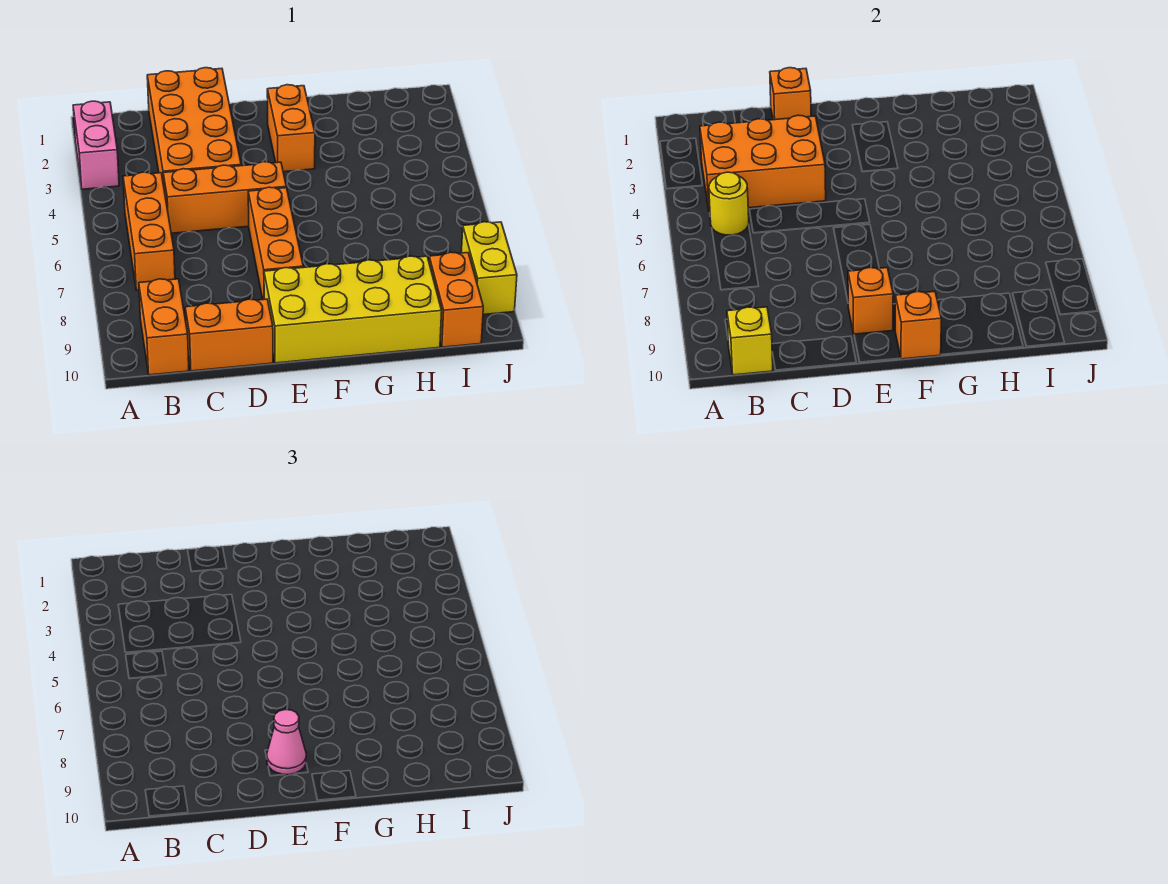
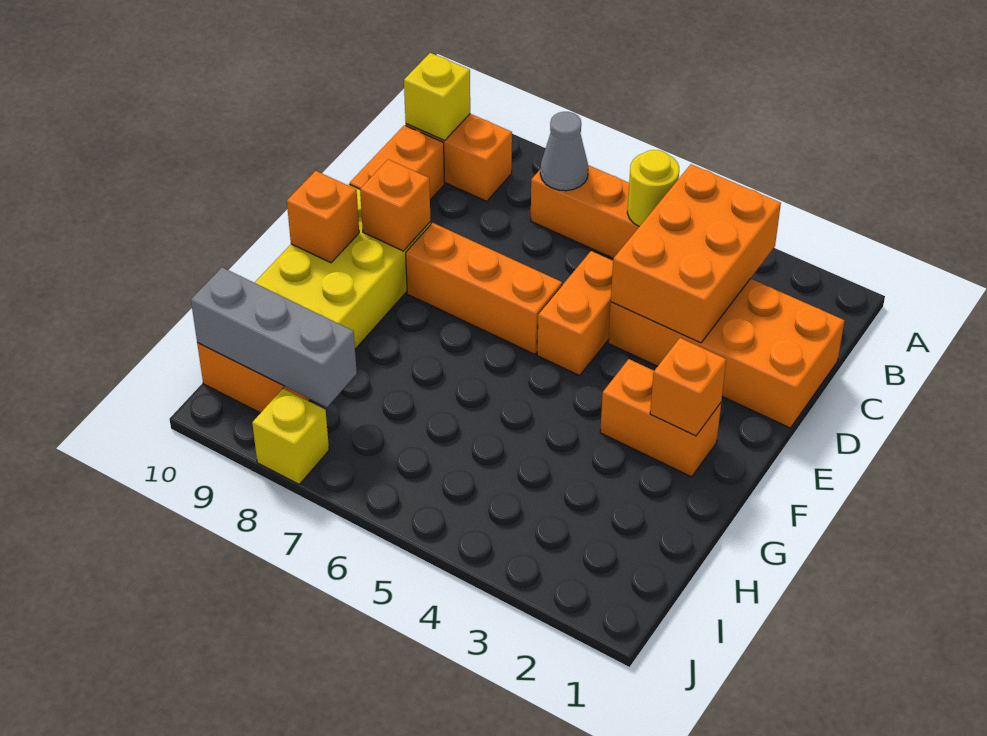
pink brick A2:A3 level 1 -> none
none -> grey cone B7 level 2
orange brick C5:E5 level 1 -> orange brick D5:E5 level 1
orange brick D1 level 2 -> orange brick F2 level 2
pink cone E9 level 3 -> none
none -> grey brick I8:I10 level 2
yellow brick J8:J9 level 1 -> yellow brick J8 level 1

